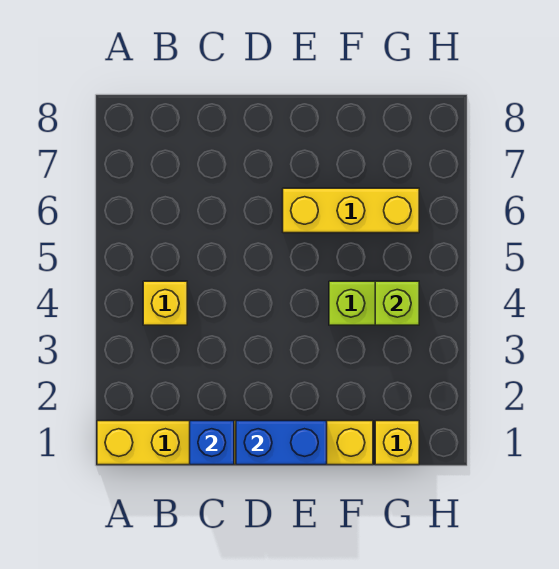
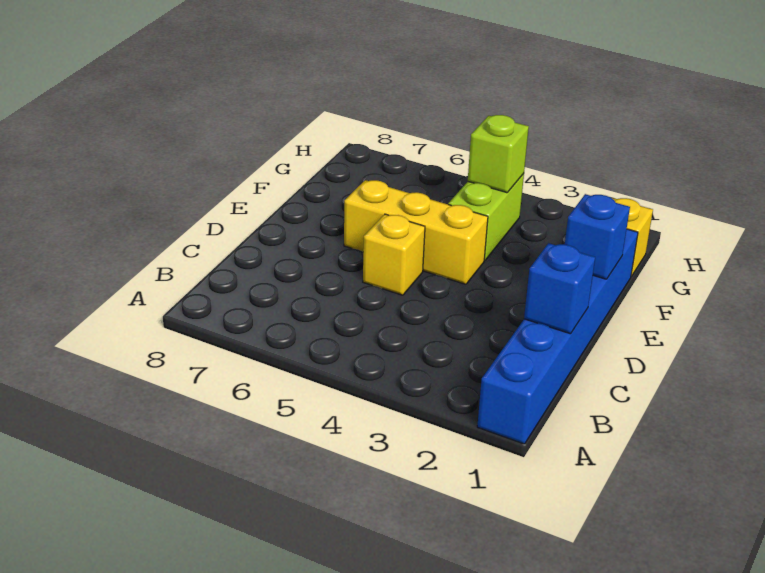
yellow brick A1:F1 level 1 -> blue brick A1:F1 level 1
yellow brick B4 level 1 -> yellow brick D5 level 1
blue brick D1:E1 level 2 -> blue brick E1 level 2
yellow brick E6:G6 level 1 -> yellow brick E4:E6 level 1

